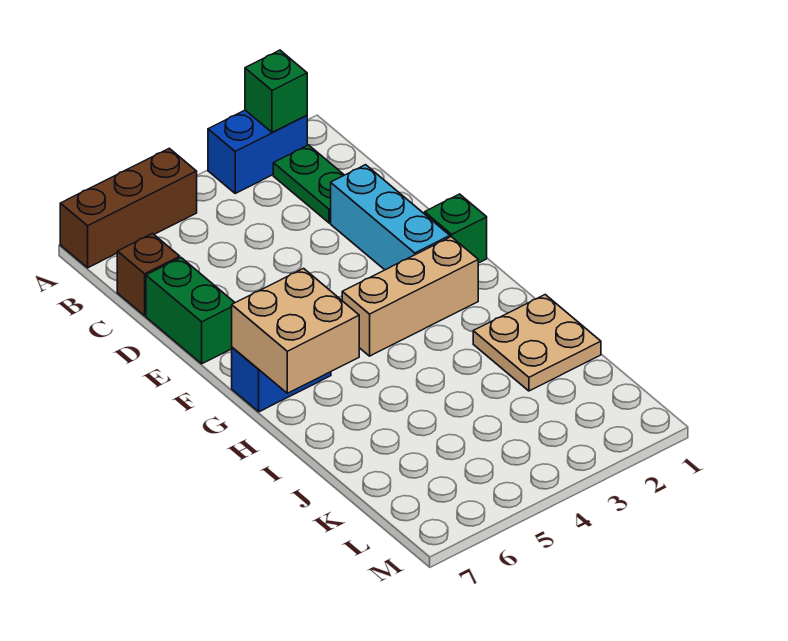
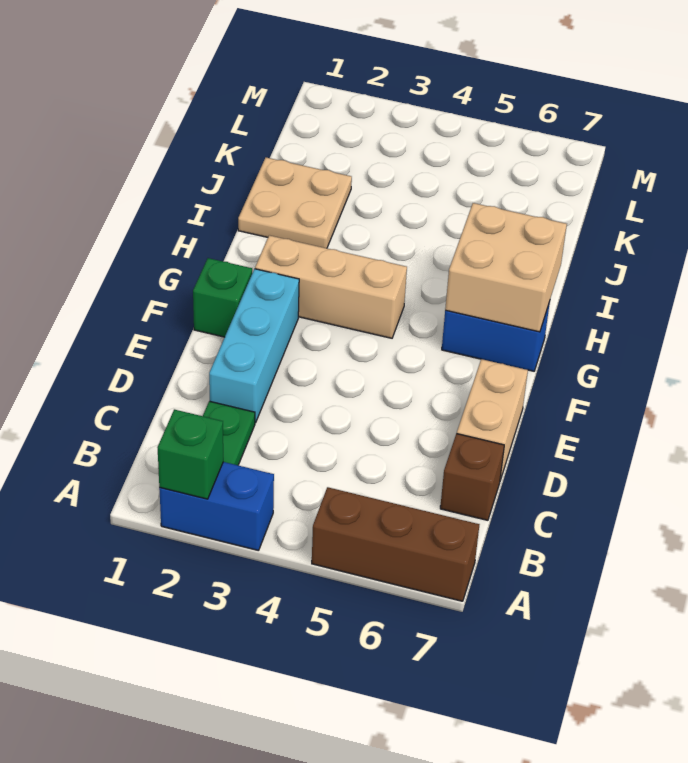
green brick D7:E7 level 1 -> tan brick D7:E7 level 1

